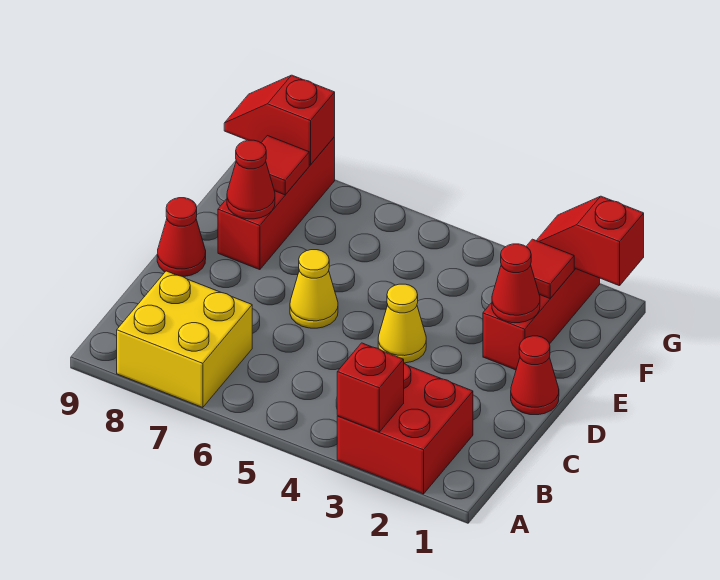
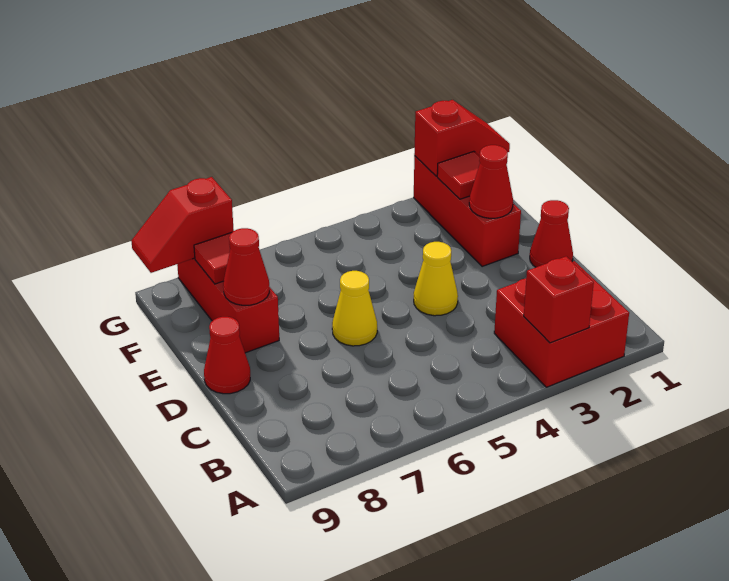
yellow brick A7:B8 level 1 -> none
red slope G1:G2 level 2 top 1 -> red slope G1:G2 level 2 top 2

